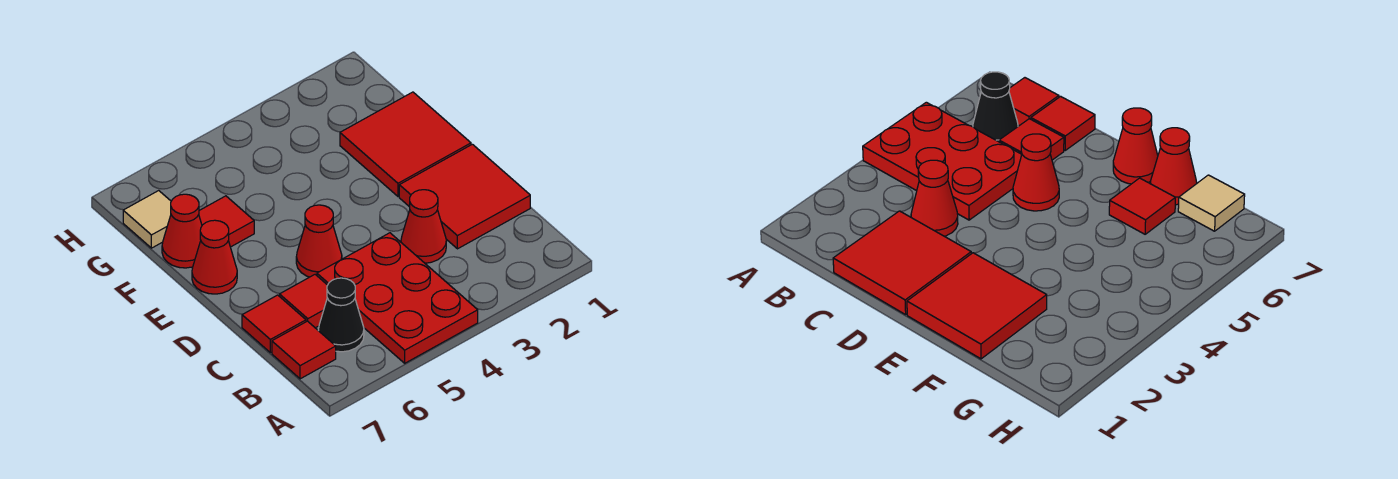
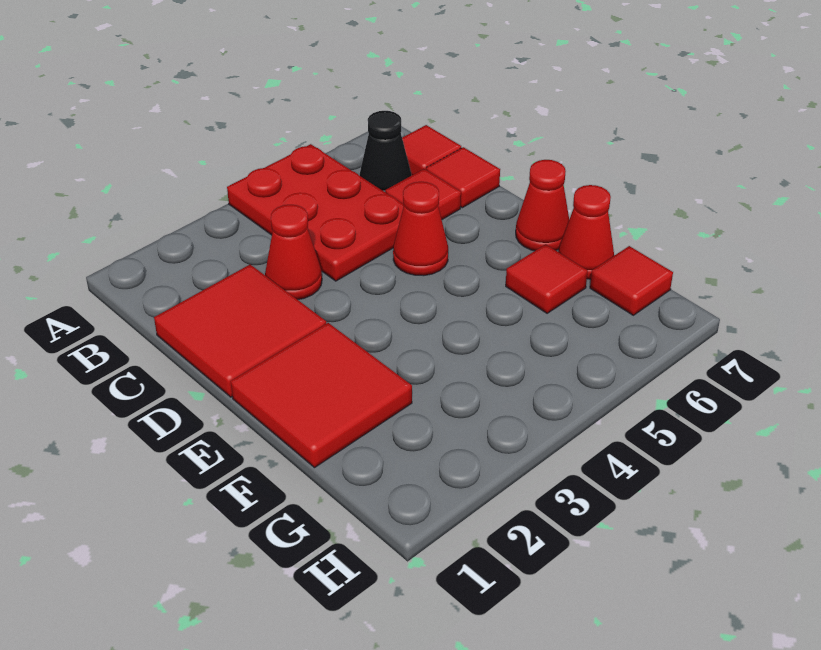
tan tile G7 level 1 -> red tile G7 level 1

